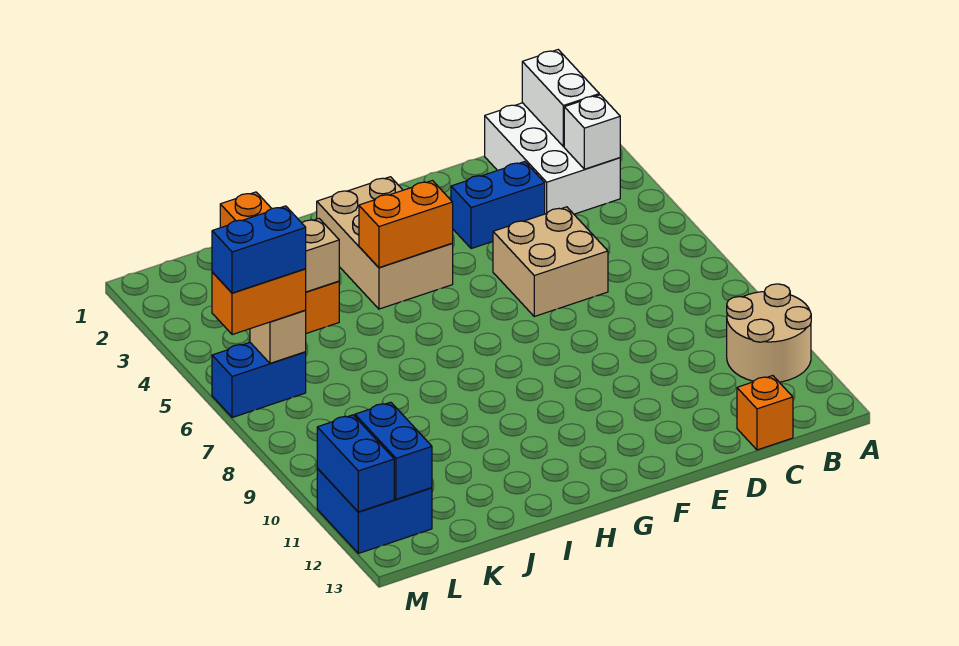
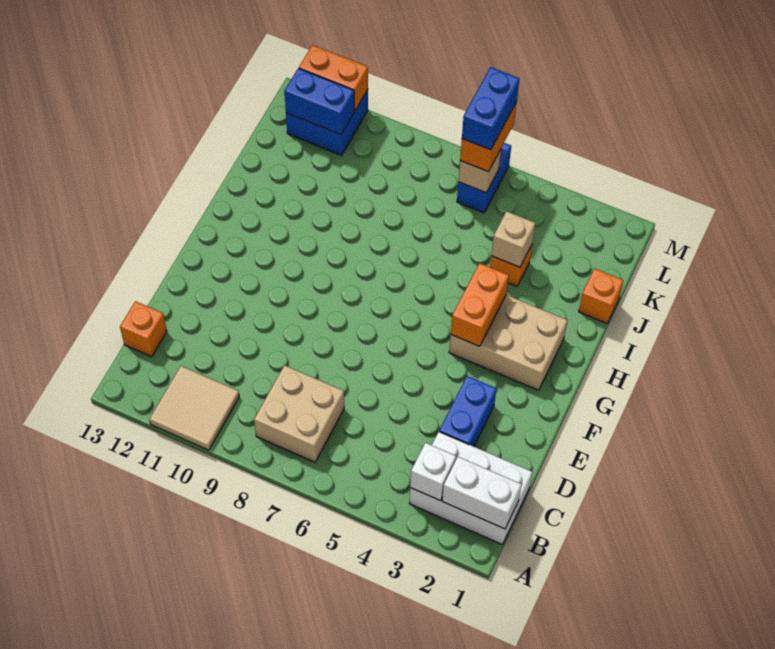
tan round brick A10:B11 level 1 -> tan tile A10:B11 level 1
tan brick D5:E6 level 1 -> tan brick B7:C8 level 1
blue brick M11:M12 level 2 -> orange brick M11:M12 level 2

